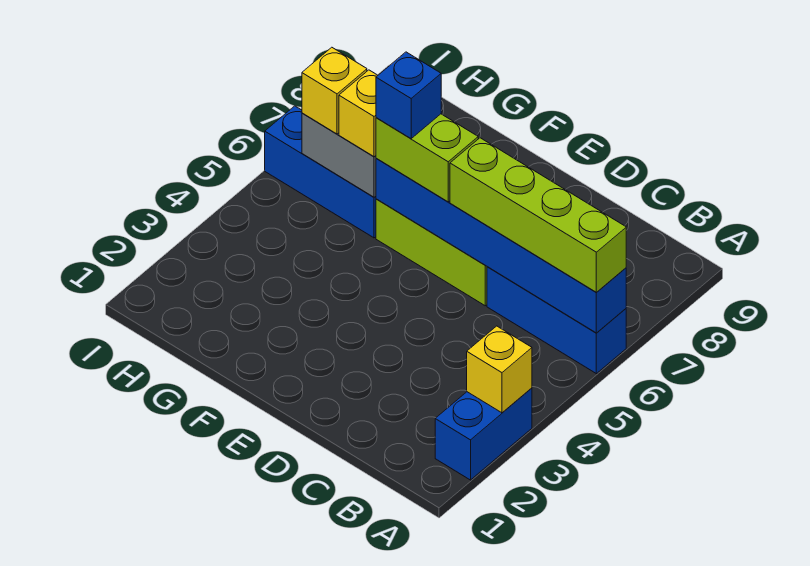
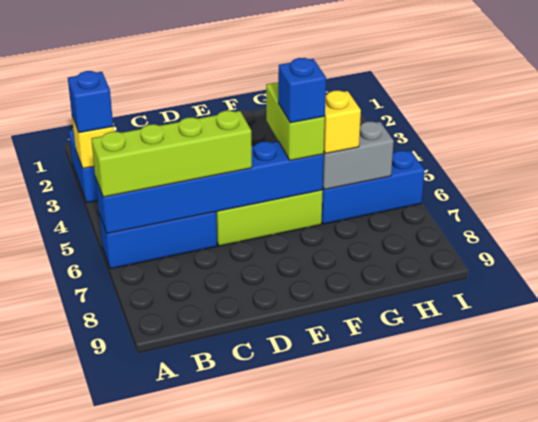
none -> blue brick A3 level 3
lime brick E6:F6 level 3 -> lime brick F5:F6 level 3
yellow brick H6 level 3 -> none

